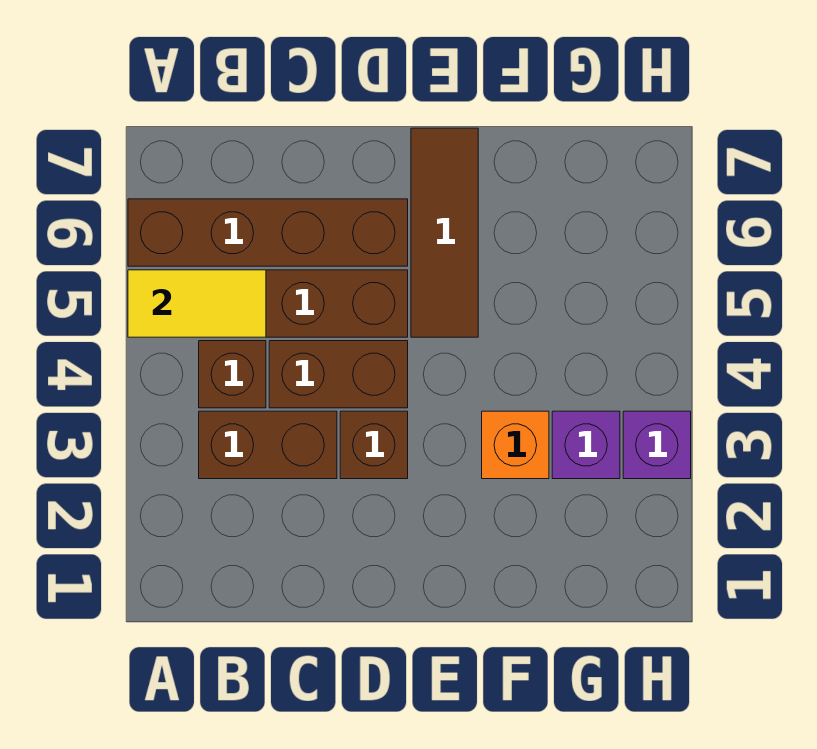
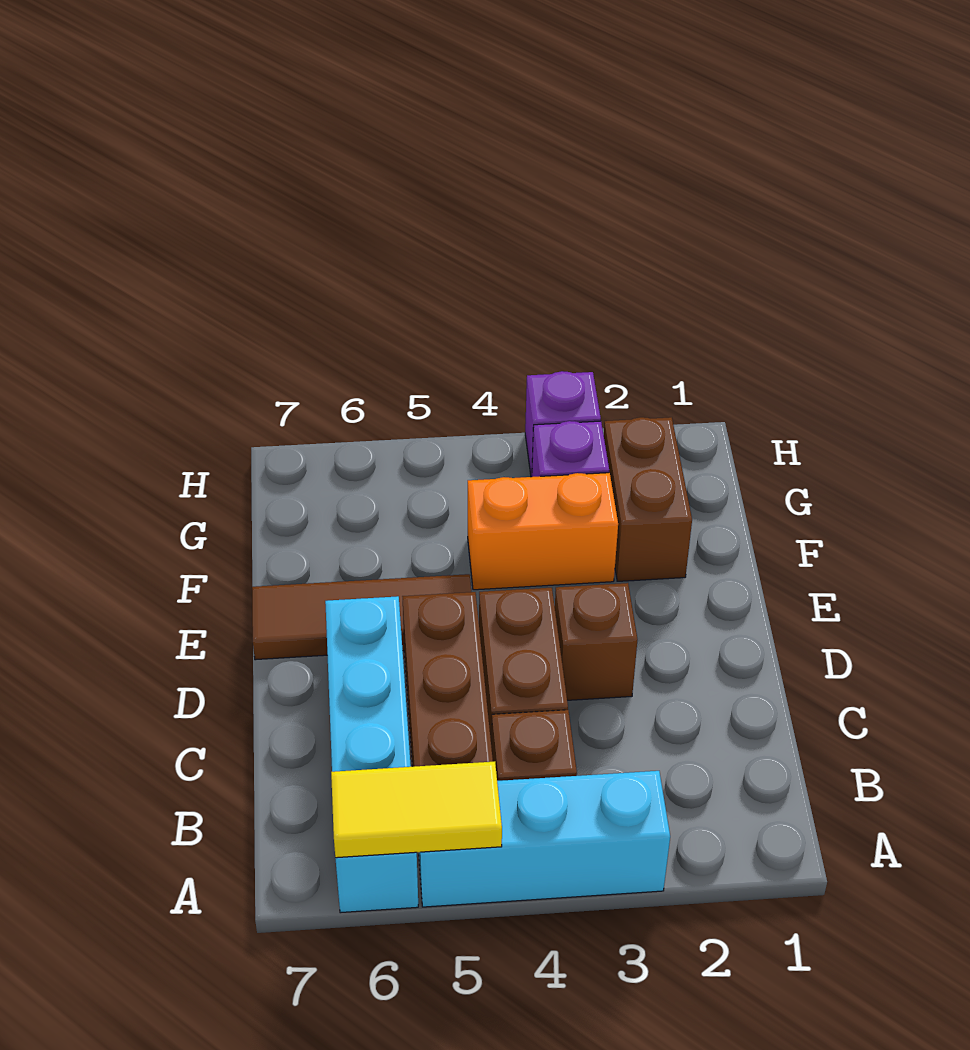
none -> cyan brick A3:A5 level 1
yellow tile A5:B5 level 2 -> yellow tile A5:A6 level 2
brown brick A6:D6 level 1 -> cyan brick A6:D6 level 1
brown brick B3:C3 level 1 -> brown brick F2:G2 level 1
orange brick F3 level 1 -> orange brick F3:F4 level 1

